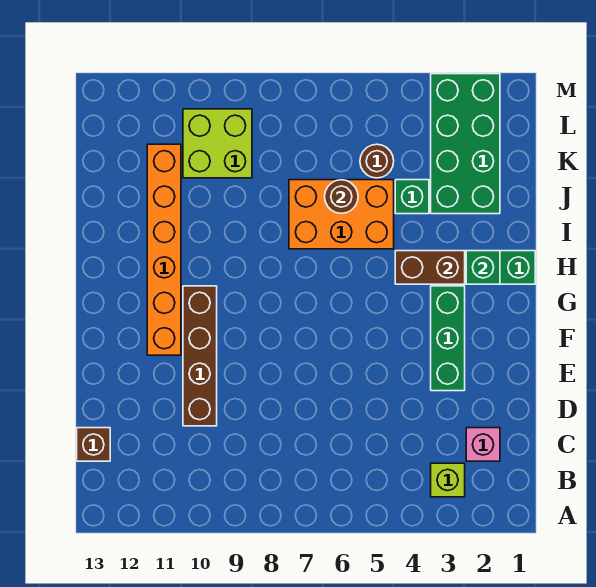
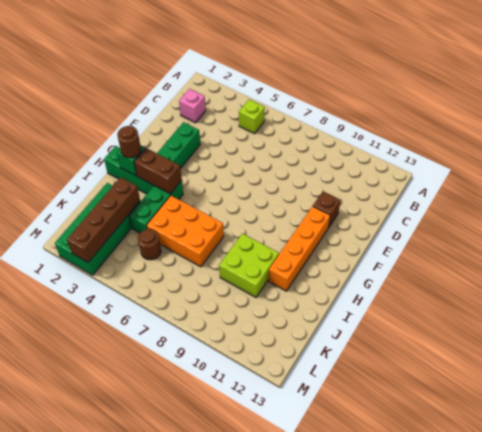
lime brick B3 level 1 -> lime brick B5 level 1
brown brick C13 level 1 -> brown brick E11 level 1
brown brick D10:G10 level 1 -> brown brick J3:M3 level 2
orange brick F11:K11 level 1 -> orange brick F11:I11 level 1
green brick J4 level 1 -> green brick H4:J4 level 1
brown round brick J6 level 2 -> brown round brick H2 level 3
lime brick K9:L10 level 1 -> lime brick I9:J10 level 1

